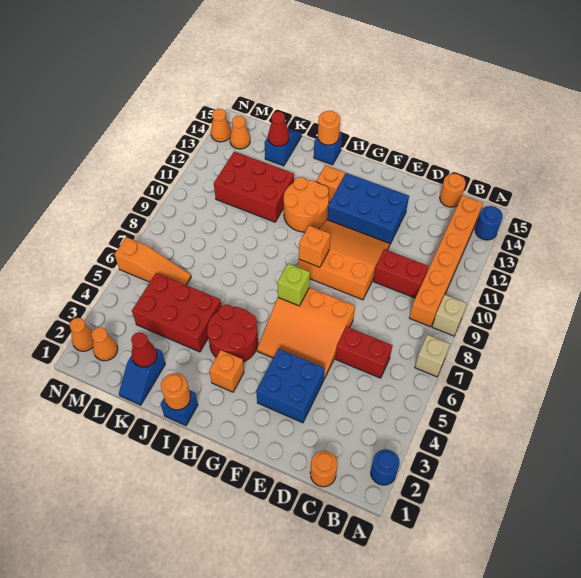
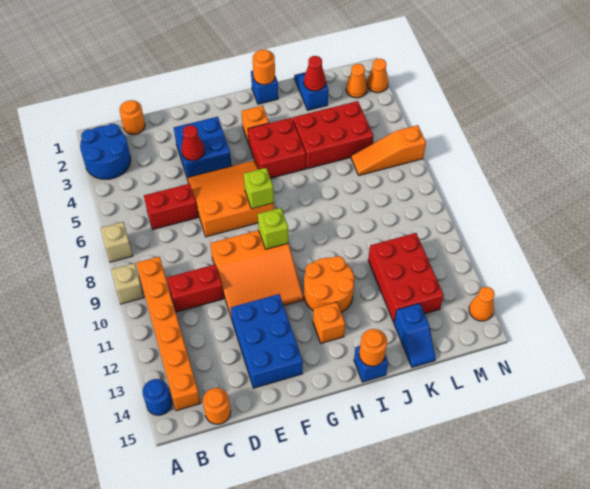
blue round brick A2 level 1 -> blue round brick A2:B3 level 1
blue brick E12:G13 level 1 -> blue brick E12:F14 level 1
orange brick G9 level 2 -> lime brick G9 level 2
red round brick H4:I5 level 1 -> red brick H4:I5 level 1
red brick J11:L12 level 1 -> red brick K11:L13 level 1
red cone K14 level 2 -> red cone E4 level 2
orange cone M14 level 1 -> none

